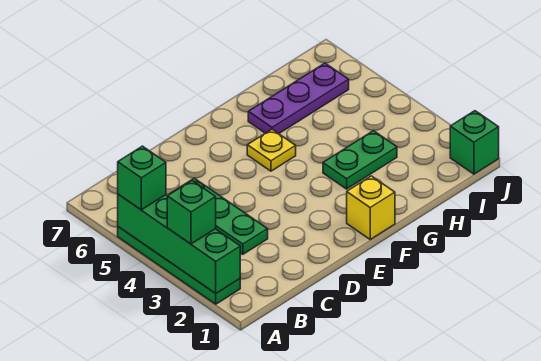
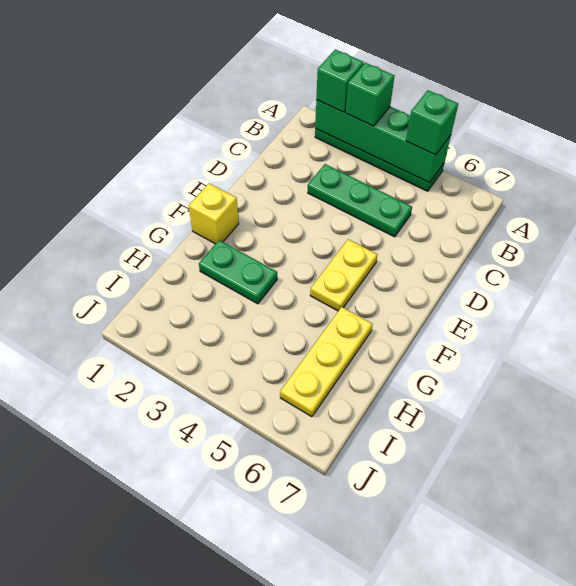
yellow plate F5 level 1 -> yellow plate E5:F5 level 1
green plate G3:H3 level 1 -> green plate G2:G3 level 1
purple plate G6:I6 level 1 -> yellow plate G6:I6 level 1
green brick J1 level 1 -> green brick A2 level 3

